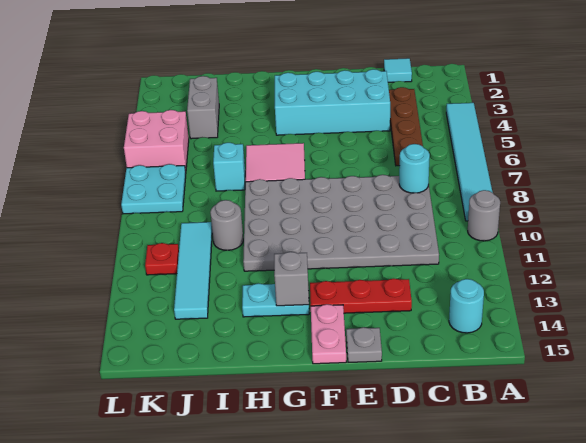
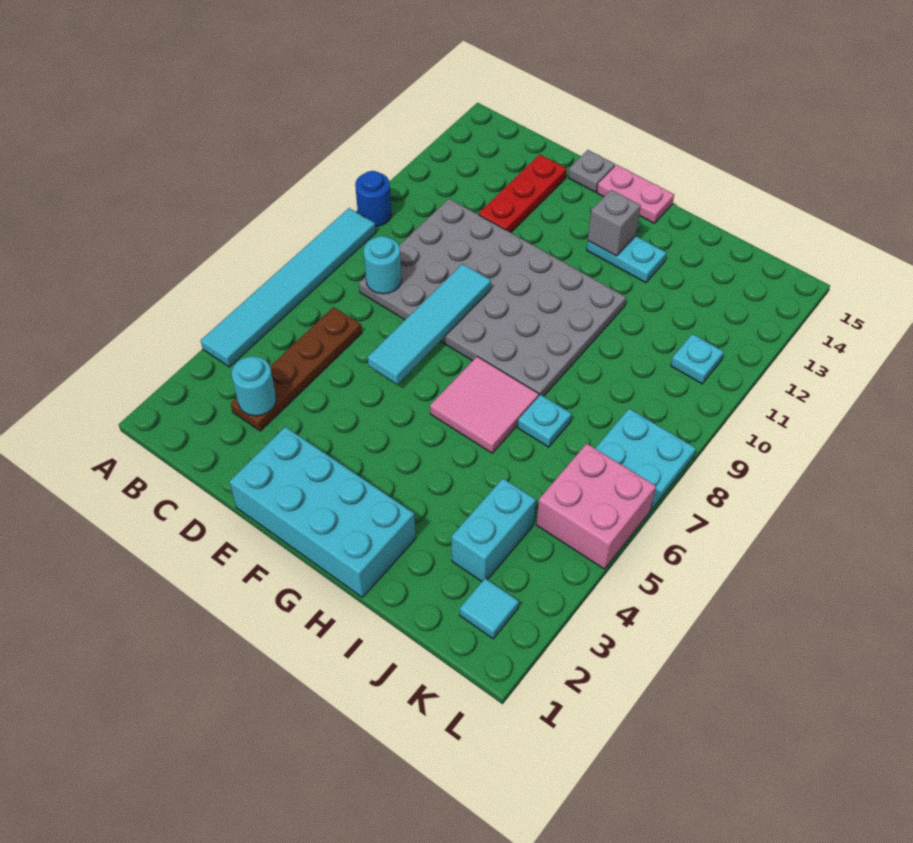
grey round brick A10 level 1 -> blue round brick A10 level 1
cyan round brick B14 level 1 -> cyan round brick C3 level 2
cyan tile C1 level 1 -> cyan tile K2 level 1
cyan brick D3:G4 level 1 -> cyan brick E1:H2 level 1
red plate D13:F13 level 1 -> red plate D12:D14 level 1
pink plate F14:F15 level 1 -> pink plate F15:G15 level 1
cyan brick I7 level 1 -> cyan plate I7 level 1
grey round brick I10 level 1 -> none
grey brick J3:J4 level 1 -> cyan brick J3:J4 level 1
cyan tile J10:J13 level 1 -> cyan tile E6:E9 level 2
red plate K11 level 1 -> cyan plate K11 level 1

